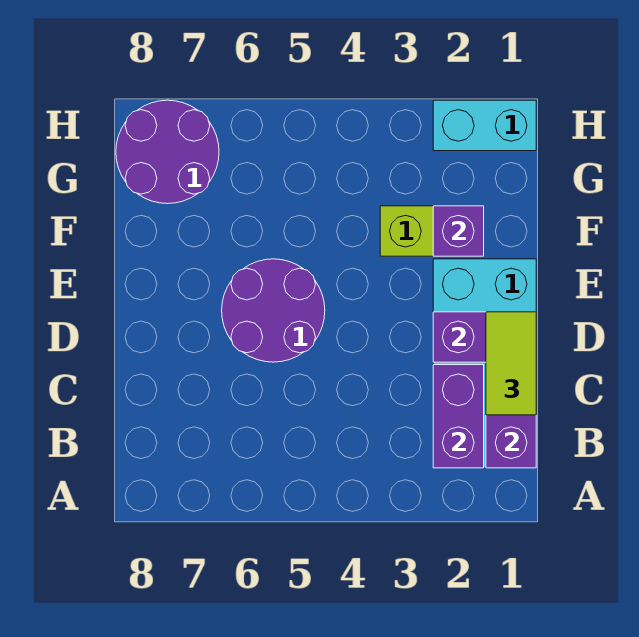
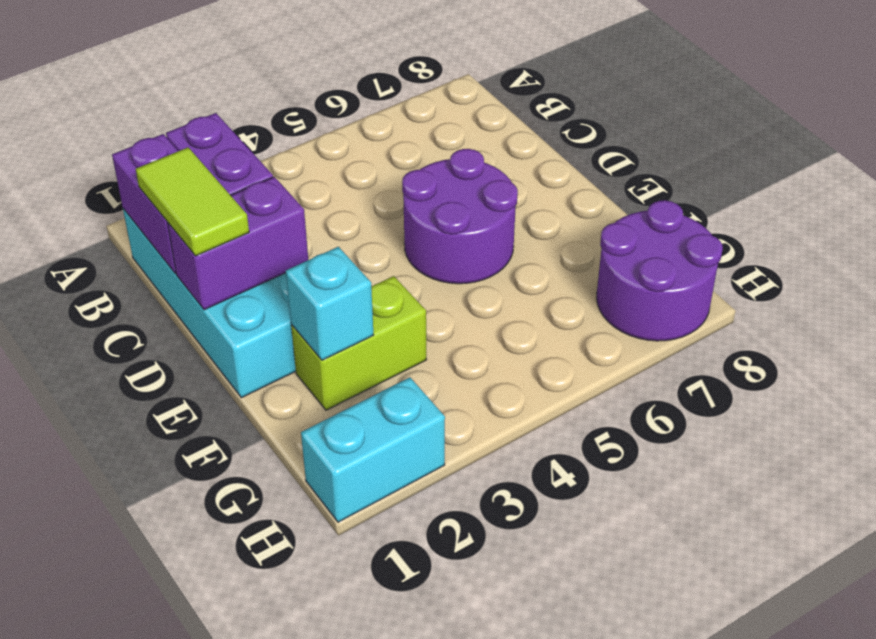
purple brick F2 level 2 -> cyan brick F2 level 2

